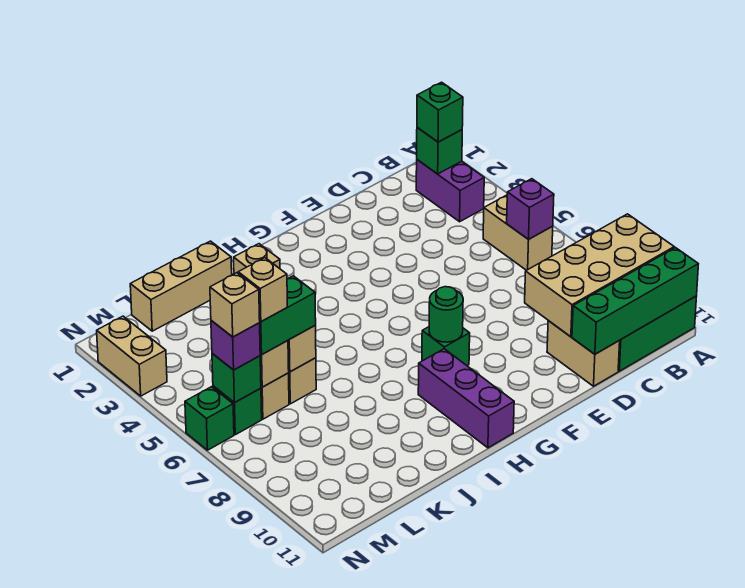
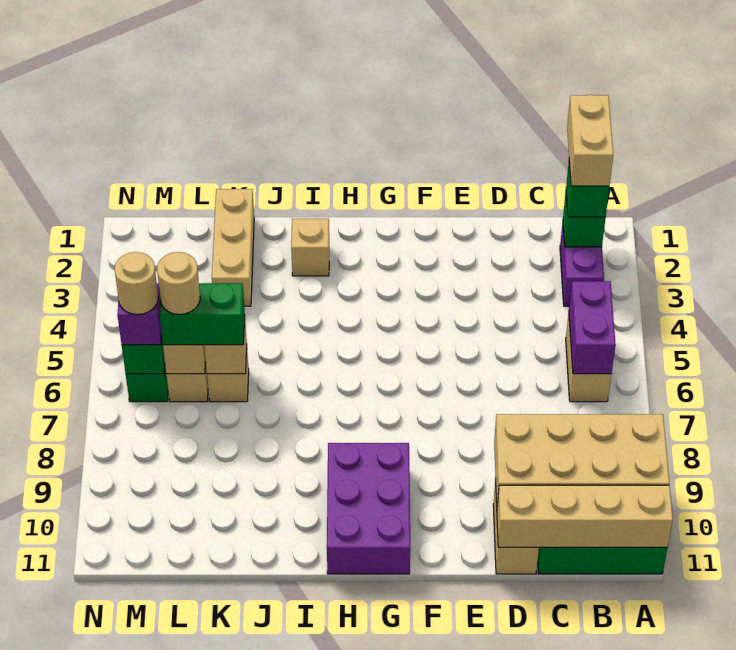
green brick A11:D11 level 2 -> tan brick A11:D11 level 2
purple brick B6 level 2 -> purple brick B5:B6 level 2
green brick G8 level 1 -> none
green round brick G8 level 2 -> none
purple brick H9:H11 level 1 -> purple brick G9:H11 level 1
tan brick J1:L1 level 1 -> tan brick K1:K3 level 1
tan brick L6 level 4 -> tan round brick L6 level 4
tan brick M6 level 4 -> tan round brick M6 level 4
tan brick N2:N3 level 1 -> tan brick B1:B2 level 4
green brick N6 level 1 -> none

